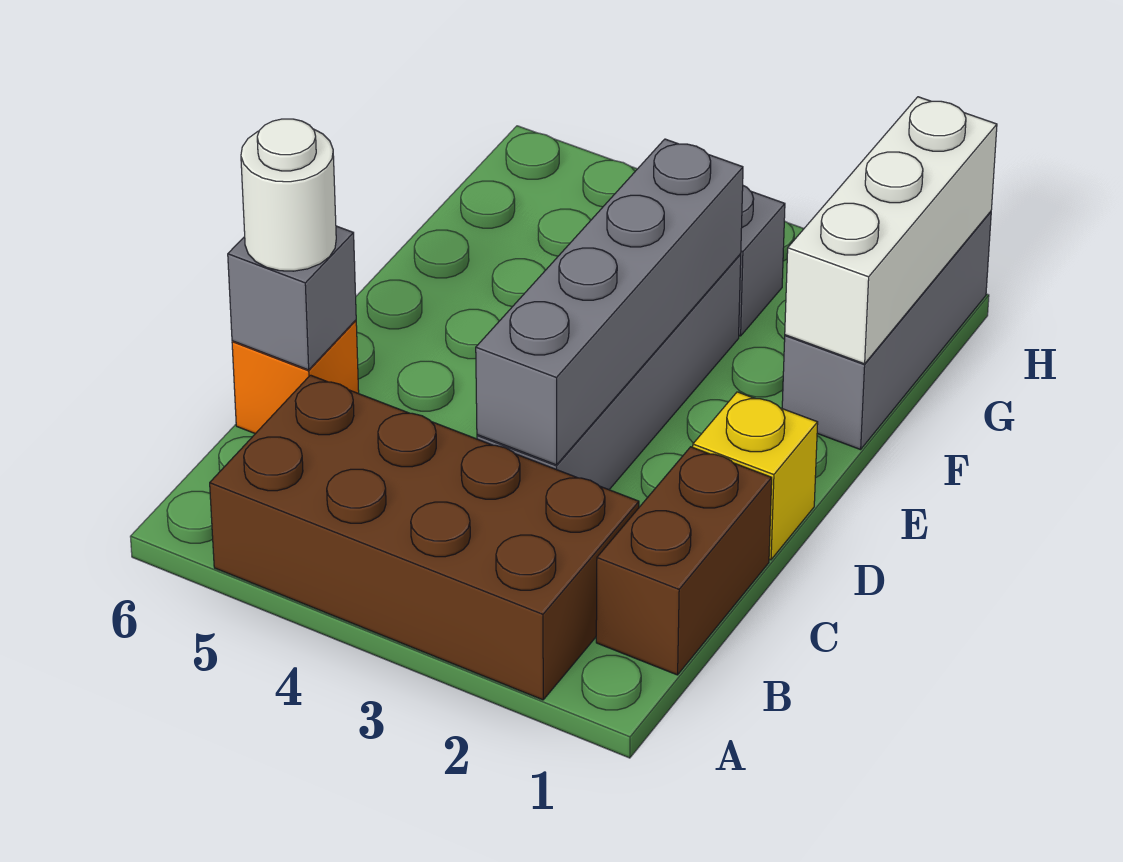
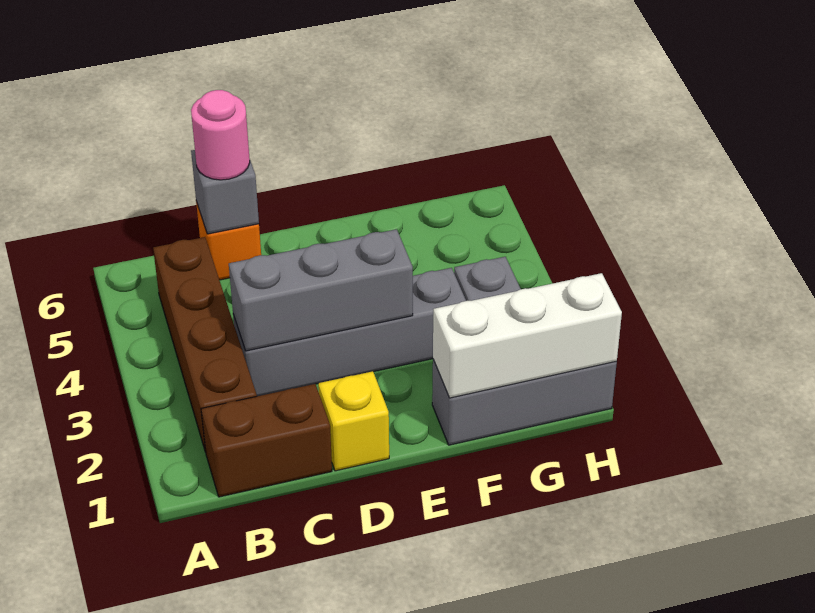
brown brick A2:B5 level 1 -> brown brick B2:B5 level 1
grey brick C3:F3 level 2 -> grey brick C3:E3 level 2
white round brick C6 level 3 -> pink round brick C6 level 3

